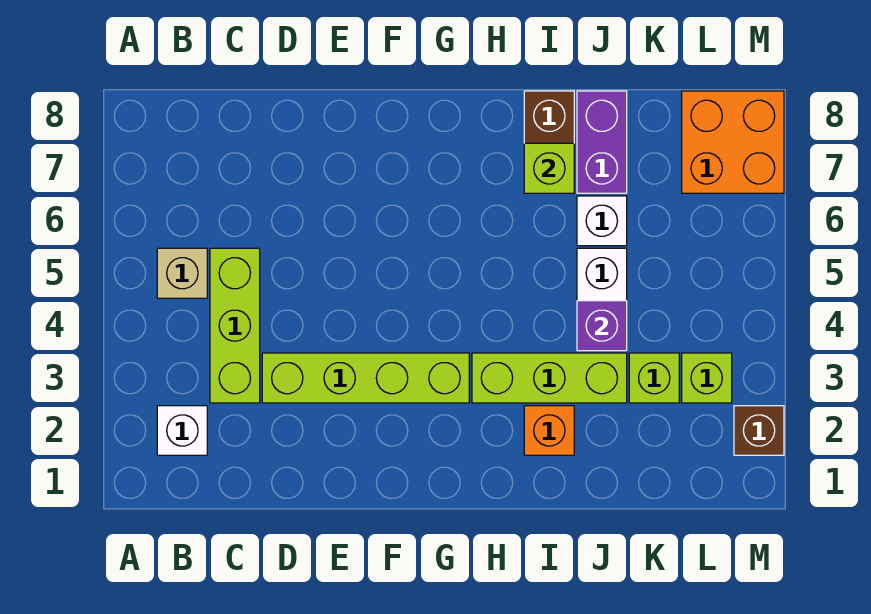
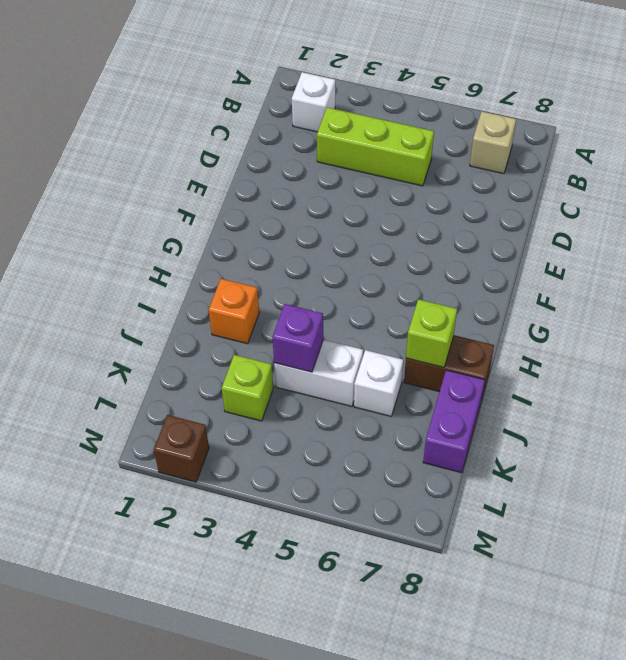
tan brick B5 level 1 -> tan brick B7 level 1
lime brick D3:G3 level 1 -> none
lime brick H3:J3 level 1 -> none
purple brick J7:J8 level 1 -> purple brick J8:K8 level 1
lime brick L3 level 1 -> none
orange brick L7:M8 level 1 -> none

